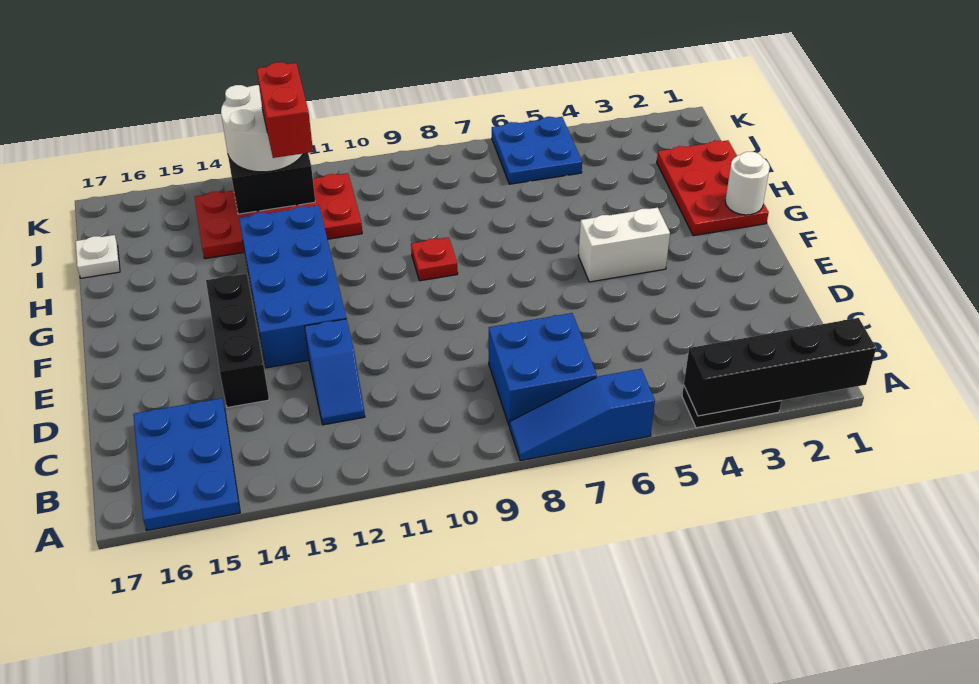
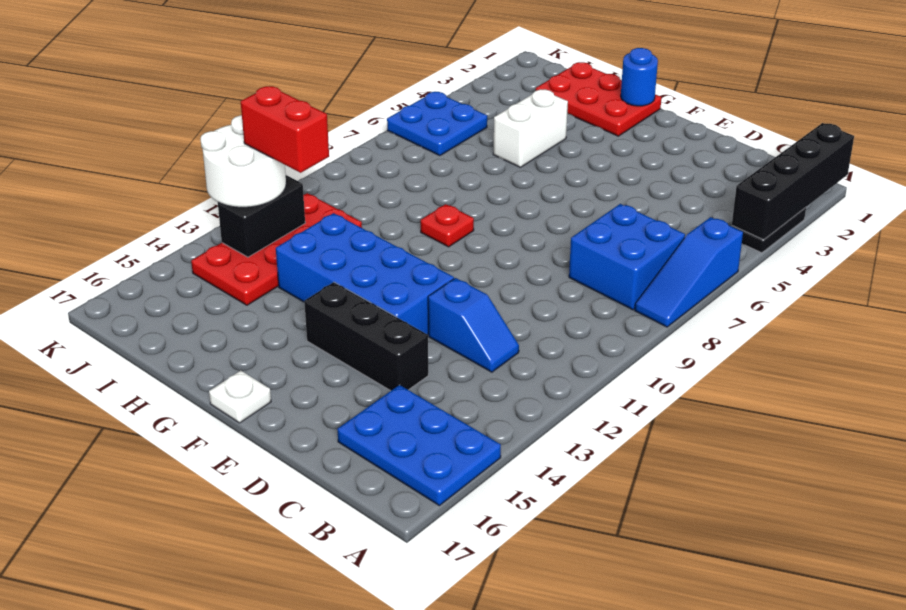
white brick F4:F5 level 1 -> white brick H4:H5 level 1
white round brick G1 level 2 -> blue round brick G1 level 2
white plate I17 level 1 -> white plate F17 level 1

